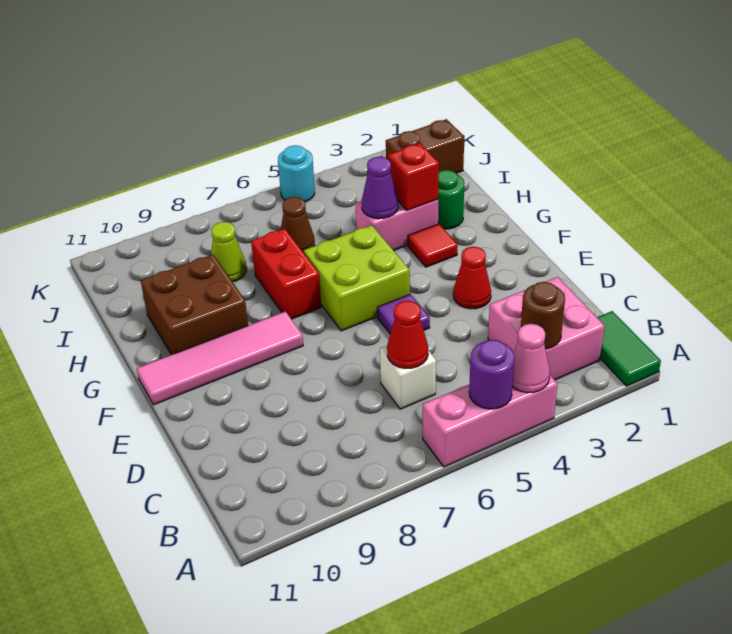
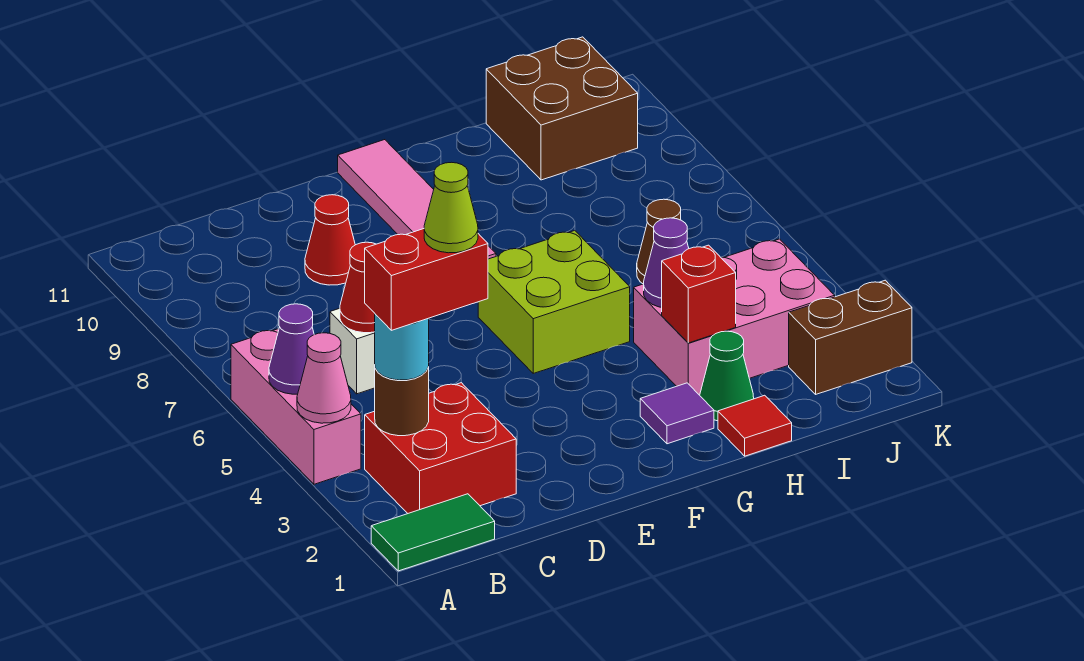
purple round brick A5 level 2 -> purple cone A5 level 2
pink brick B2:C3 level 1 -> red brick B2:C3 level 1
red cone E3 level 1 -> red cone D9 level 1
purple tile E5 level 1 -> purple tile G2 level 1
red tile G3 level 1 -> red tile H1 level 1
red brick G7:H7 level 1 -> red brick B3:C3 level 4
brown brick G9:H10 level 1 -> brown brick I10:J11 level 1
green round brick H2 level 1 -> green cone H2 level 1
pink brick H3:H4 level 1 -> pink brick H3:J4 level 1
lime cone I8 level 1 -> lime cone C3 level 5
brown brick J1:J2 level 1 -> brown brick J2:K2 level 1
cyan round brick K5 level 1 -> cyan round brick B3 level 3

